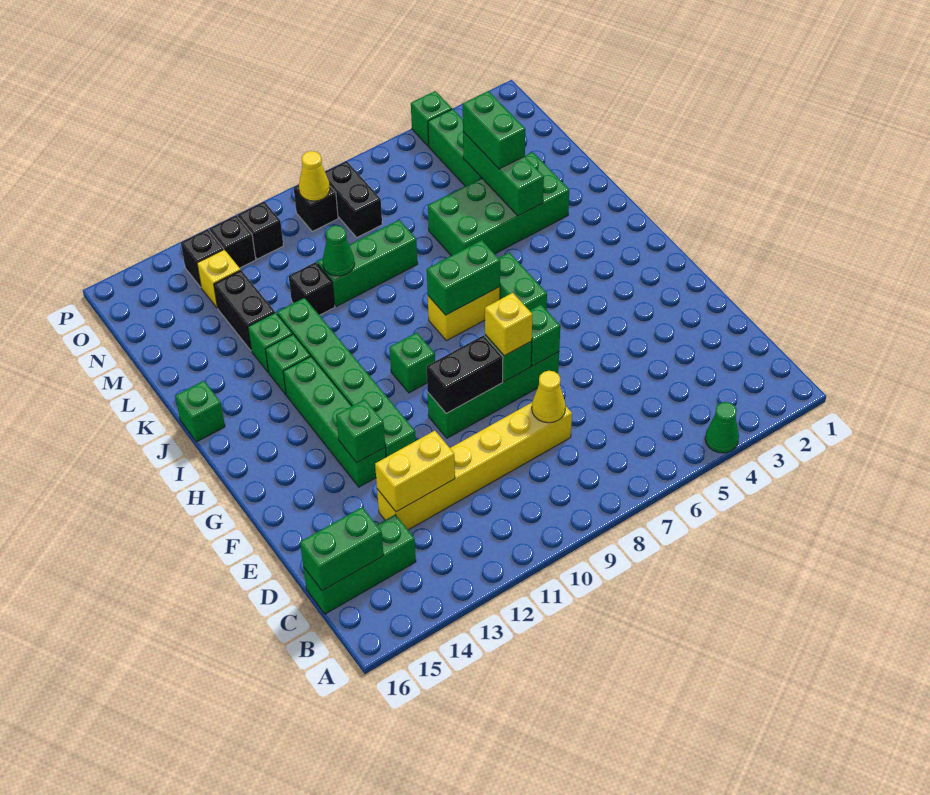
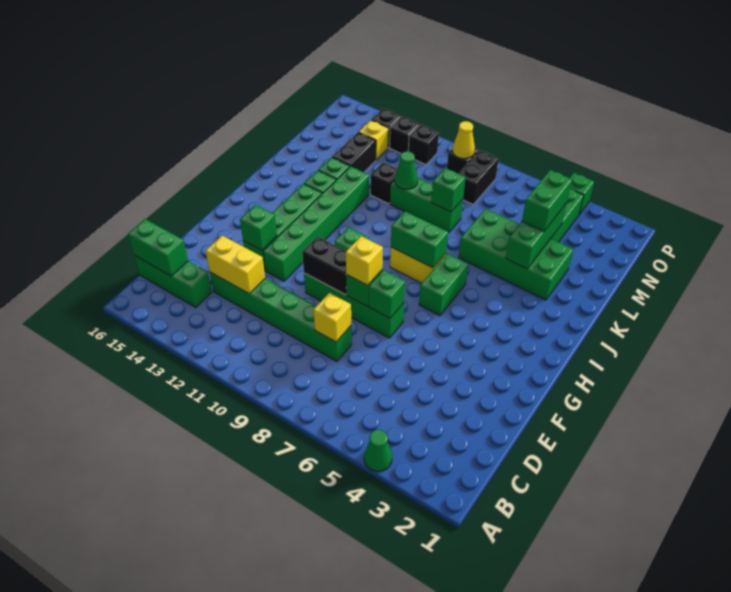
yellow brick D8:D13 level 1 -> green brick D8:D13 level 1
yellow cone D8 level 2 -> yellow brick D8 level 2
green brick J16 level 1 -> green brick L8 level 2

